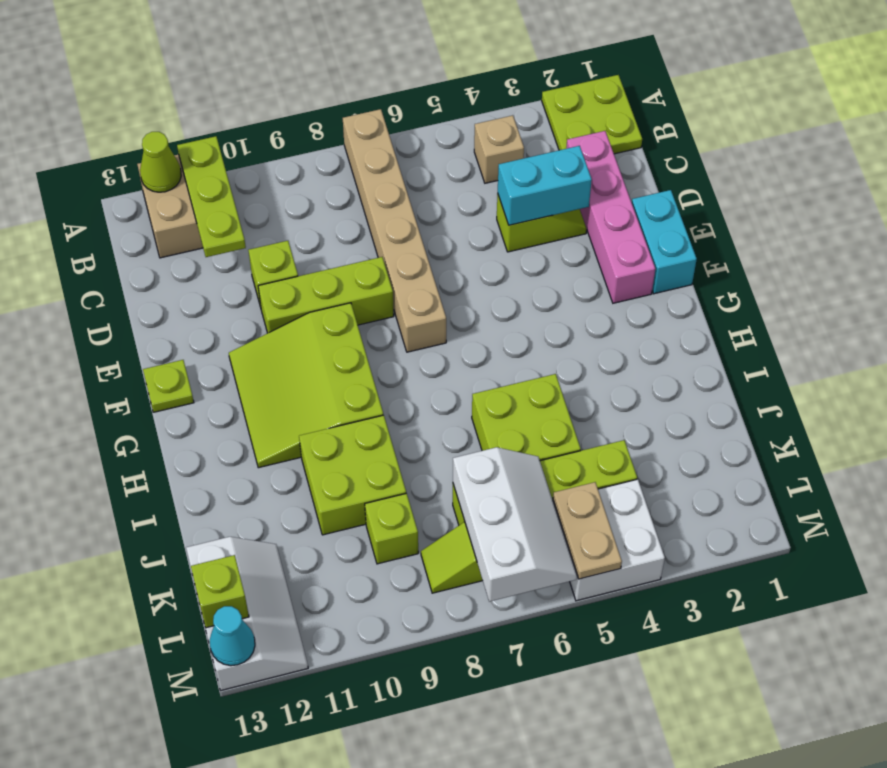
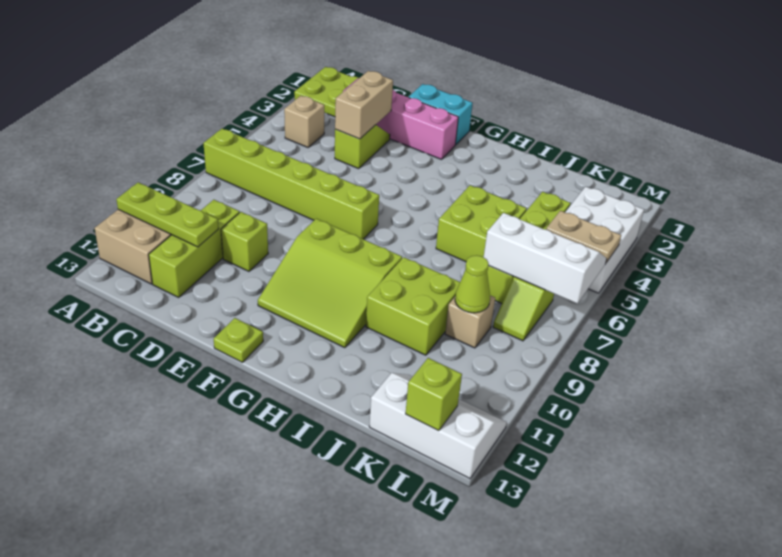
tan brick A7:F7 level 1 -> lime brick A7:F7 level 1
lime cone A12 level 2 -> lime cone K9 level 2
cyan brick D3:D4 level 2 -> tan brick D3:D4 level 2
lime brick E8:E10 level 1 -> lime brick C10:C12 level 1
lime brick K9 level 1 -> tan brick K9 level 1
white brick L4:M5 level 1 -> white brick L3:M5 level 1
cyan cone M13 level 2 -> none

